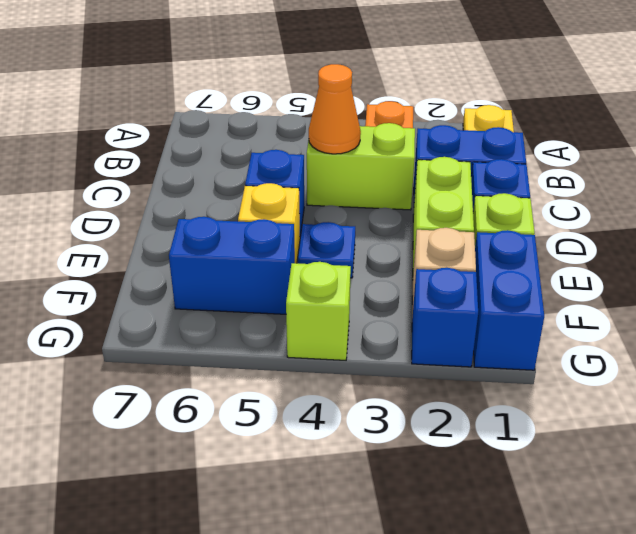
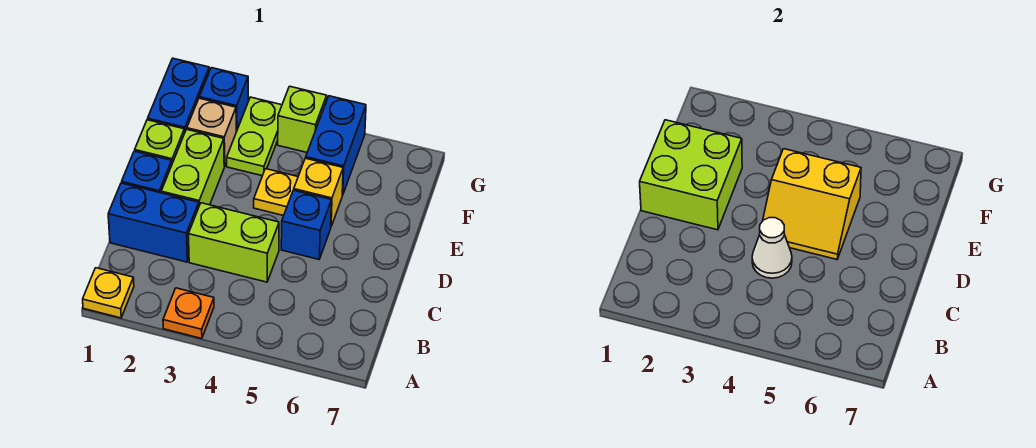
orange cone C4 level 2 -> white cone C4 level 2
none -> lime brick D1:E2 level 2
none -> yellow slope D4:E5 level 2 top E
blue plate E4 level 1 -> yellow plate E4 level 1
none -> lime plate F3:G3 level 1
blue brick F5:F6 level 1 -> blue brick F5:G5 level 1

